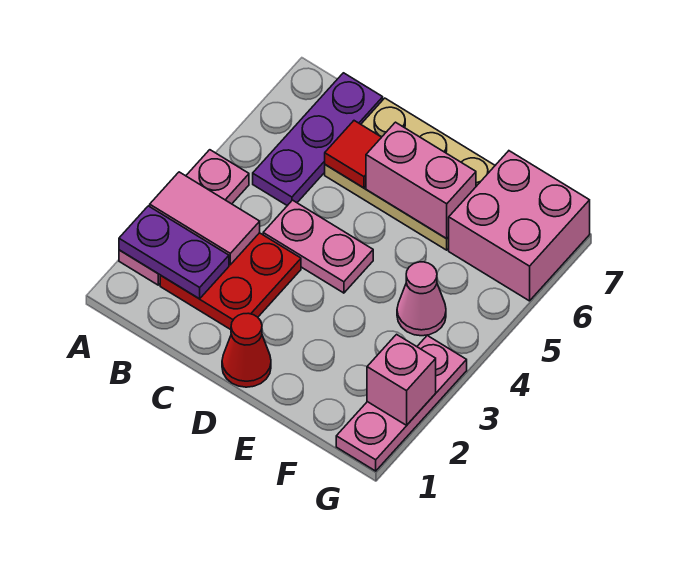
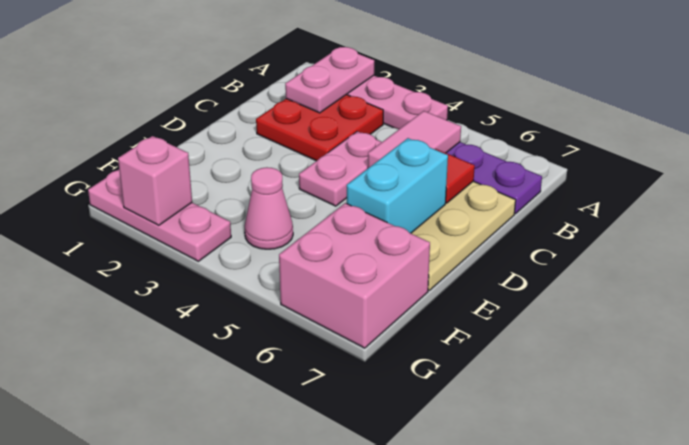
purple plate A2:B2 level 2 -> pink plate A2:B2 level 2
pink tile A3:B3 level 2 -> pink tile B5:C5 level 2
red cone D1 level 1 -> none
pink brick D6:E6 level 2 -> cyan brick D6:E6 level 2

